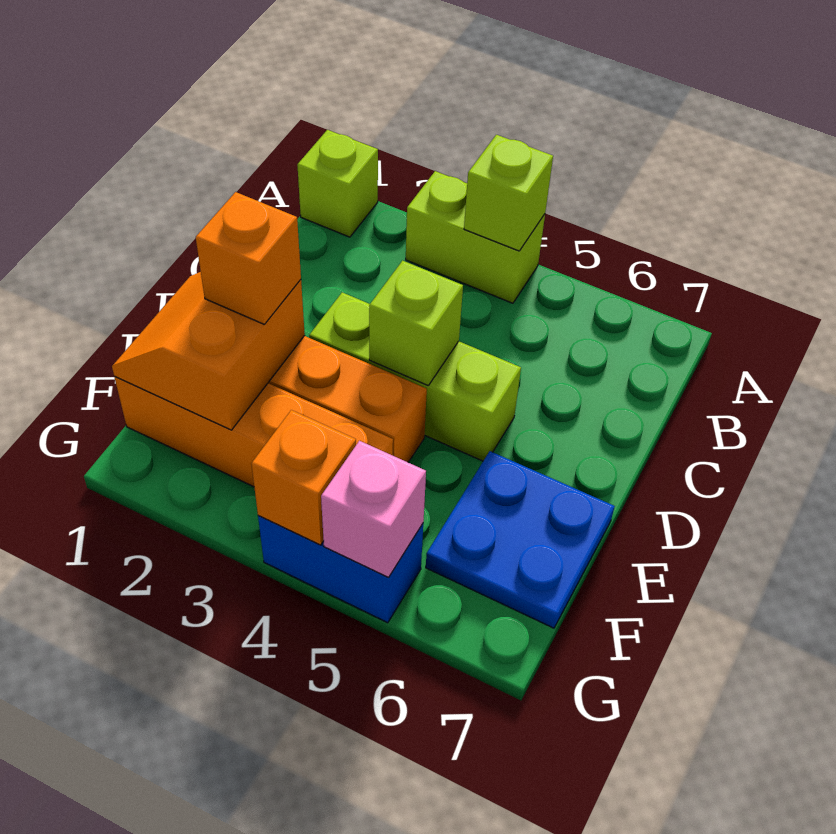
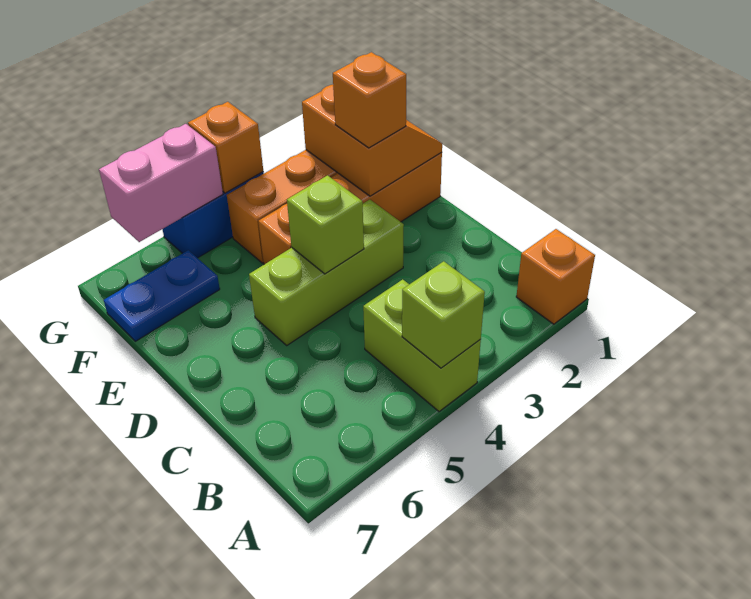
lime brick A1 level 1 -> orange brick A1 level 1
lime brick A3:A4 level 1 -> lime brick A4:B4 level 1
blue plate E6:F7 level 1 -> blue plate F6:F7 level 1
pink brick G5 level 2 -> pink brick G5:G6 level 2

